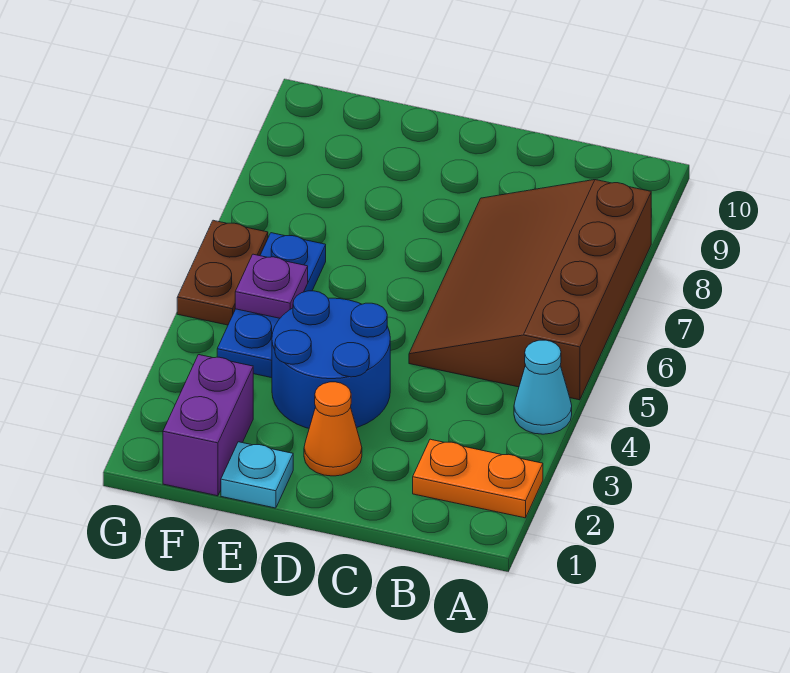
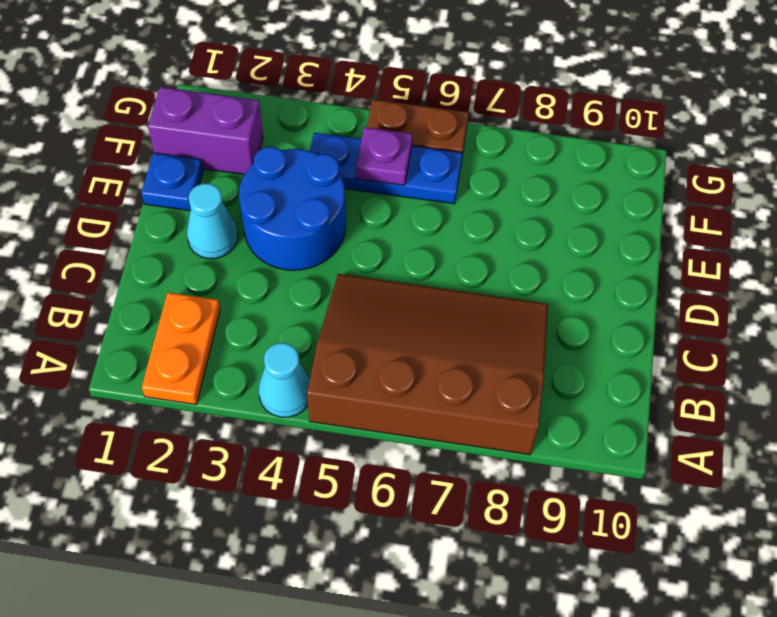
orange cone D2 level 1 -> cyan cone D2 level 1
cyan plate E1 level 1 -> blue plate E1 level 1

